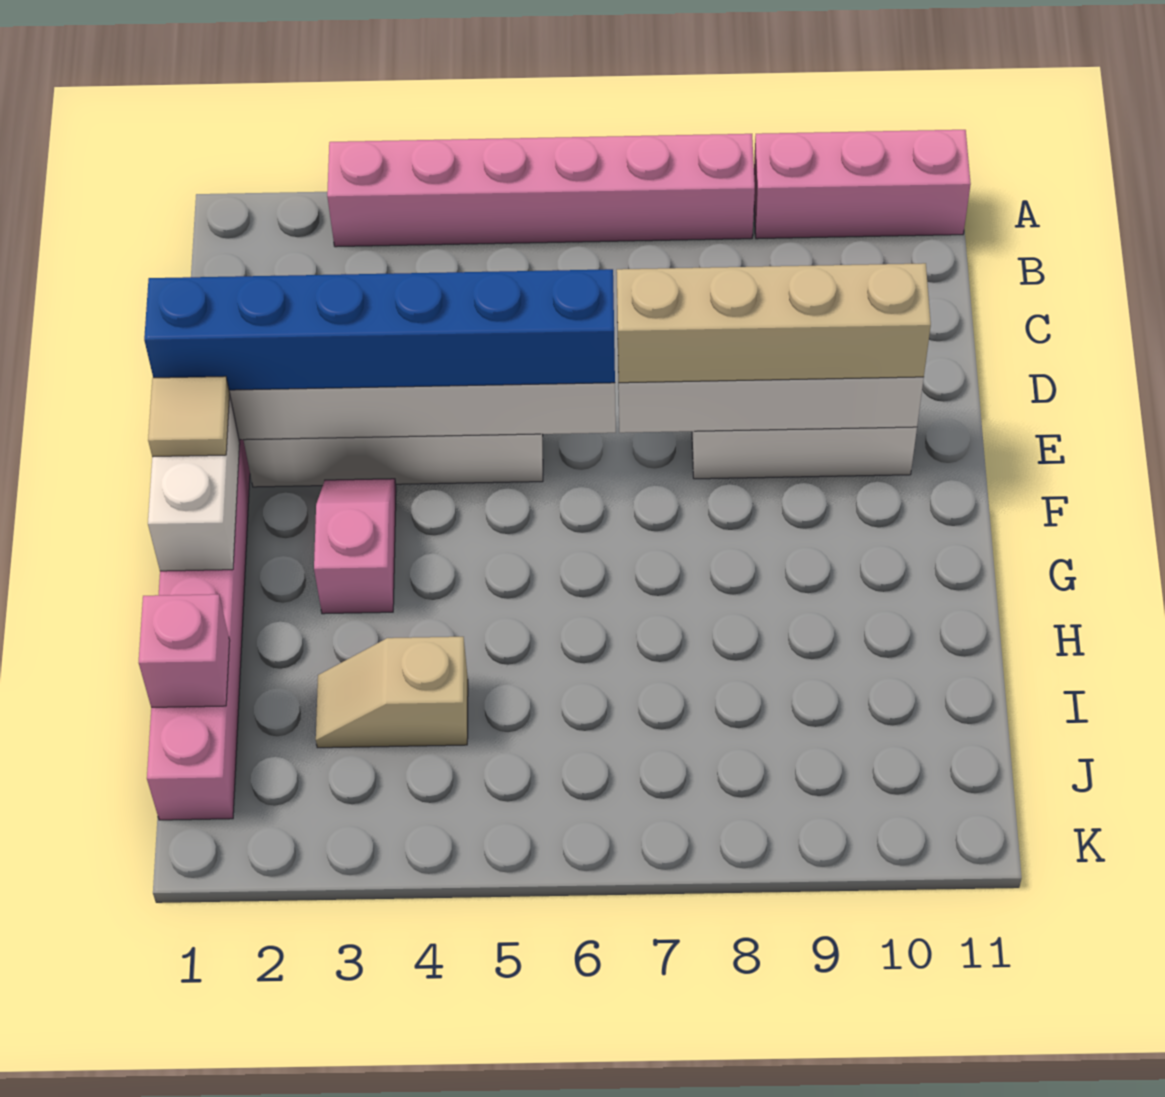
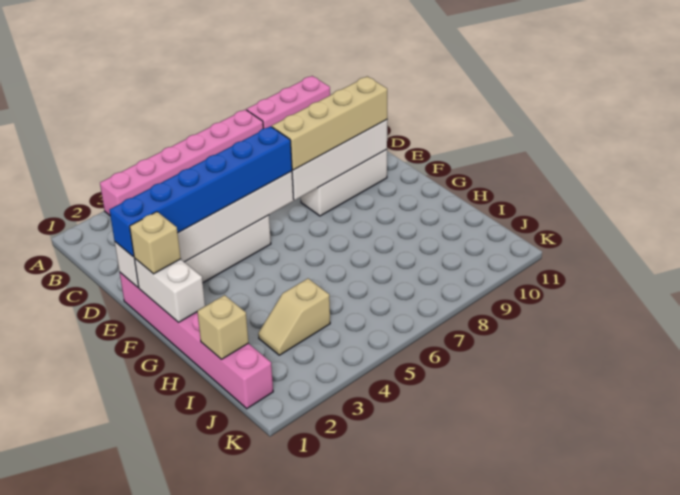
tan tile F1 level 3 -> tan brick F1 level 3
pink slope F3:G3 level 1 top G -> none
pink brick I1 level 2 -> tan brick I1 level 2

